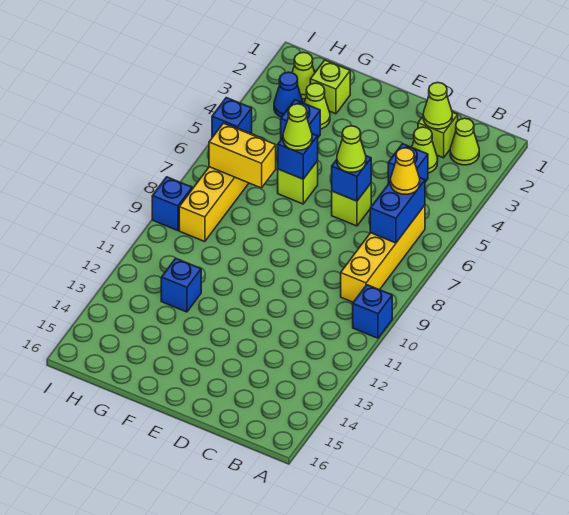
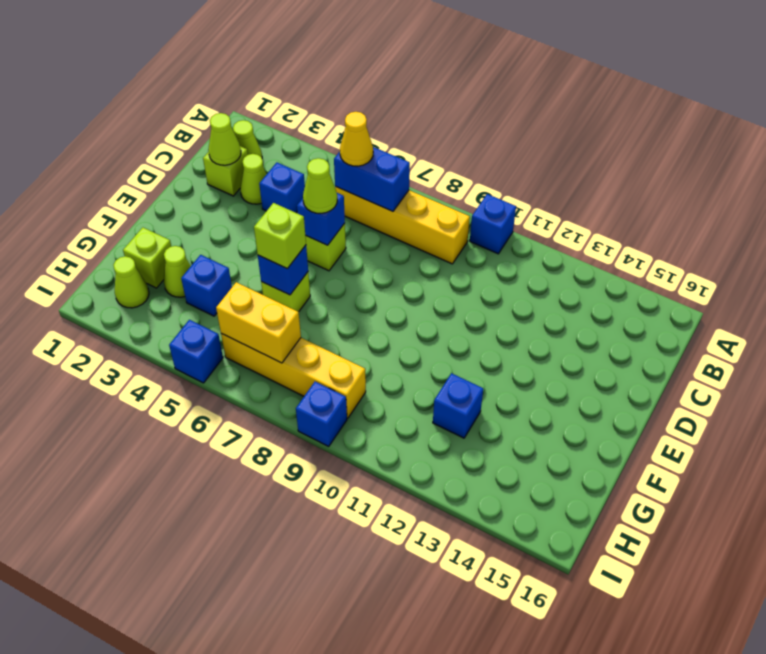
lime cone F6 level 3 -> lime brick F6 level 3
yellow brick G7:H7 level 2 -> yellow brick H6:H7 level 2
blue cone H3 level 1 -> none

